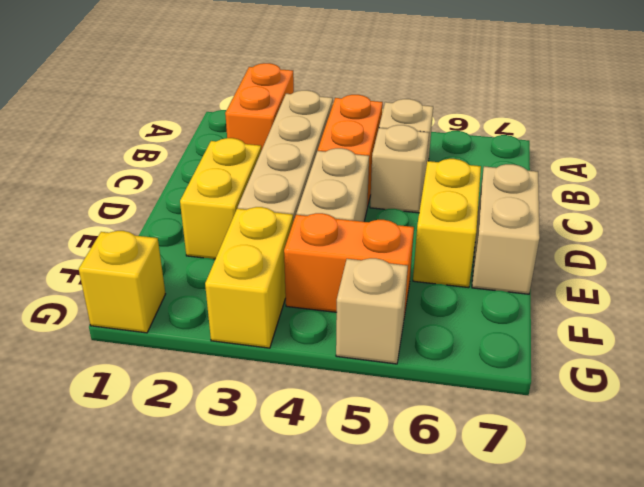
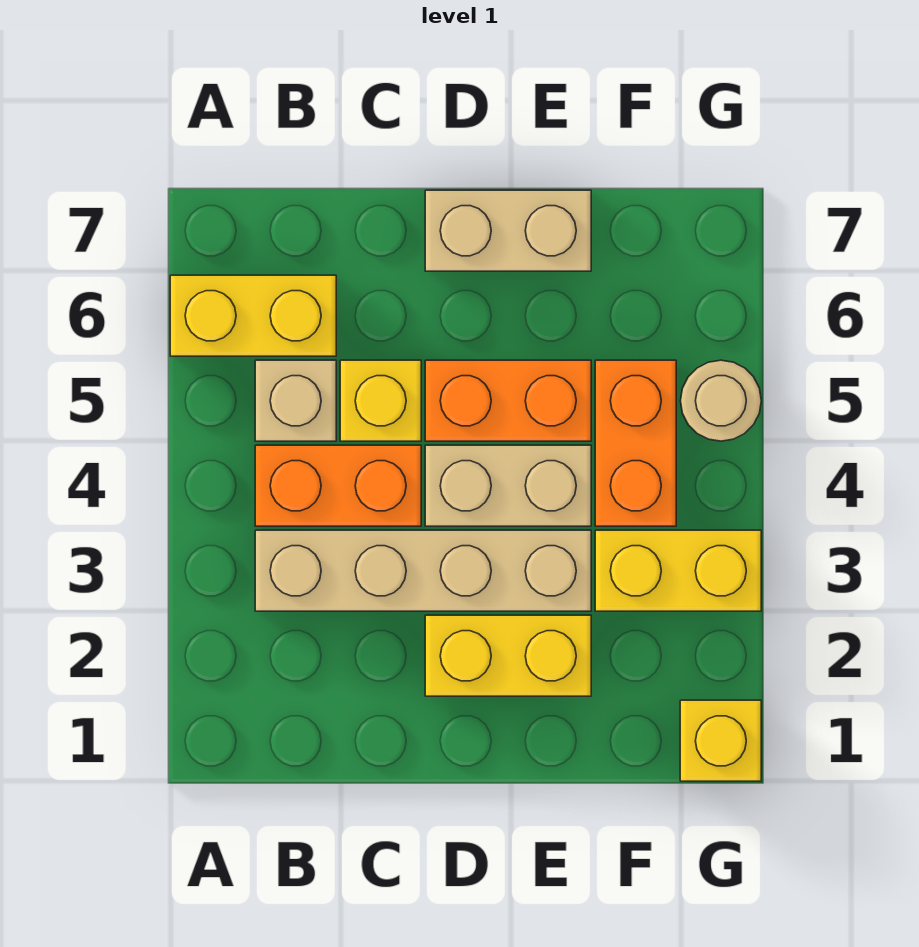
orange brick A2:B2 level 1 -> orange brick D5:E5 level 1
tan brick C5 level 1 -> yellow brick C5 level 1
yellow brick D6:E6 level 1 -> yellow brick A6:B6 level 1
tan brick G5 level 1 -> tan round brick G5 level 1

